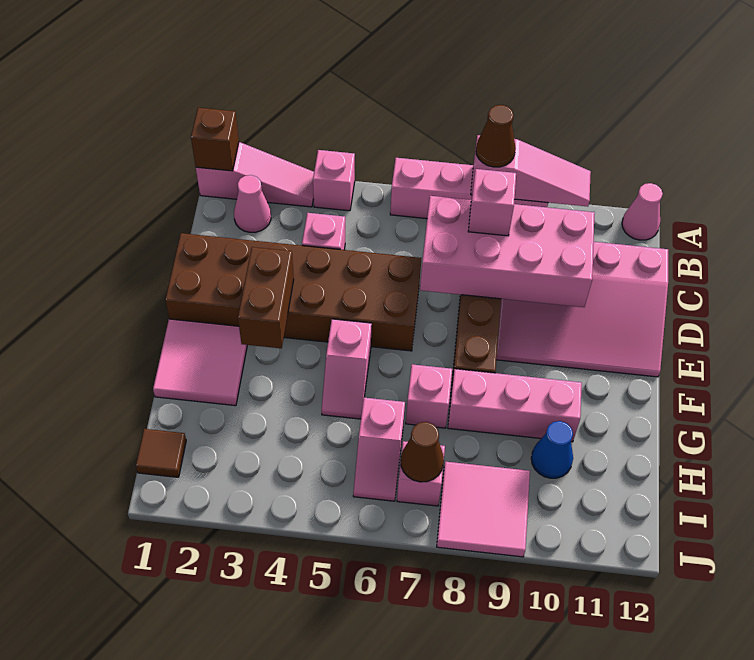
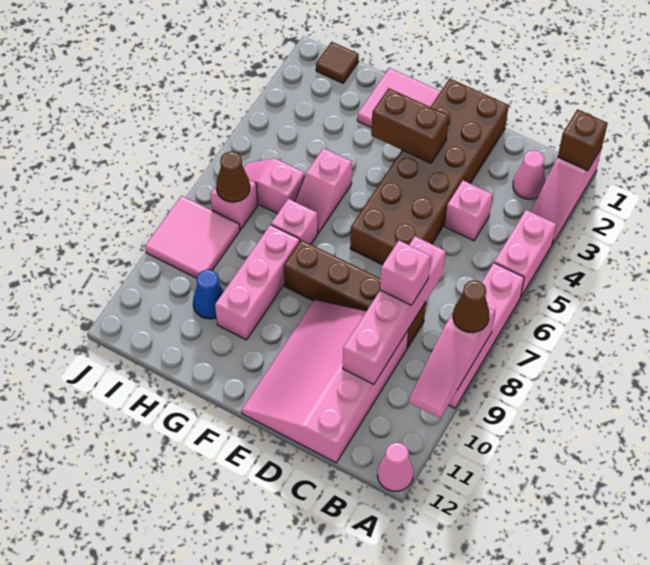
pink brick A4 level 1 -> pink brick A4:A5 level 1
pink brick C7:D10 level 2 -> pink brick C7:C10 level 2
pink slope F5:G5 level 1 top F -> pink slope G5:G6 level 1 top 5

